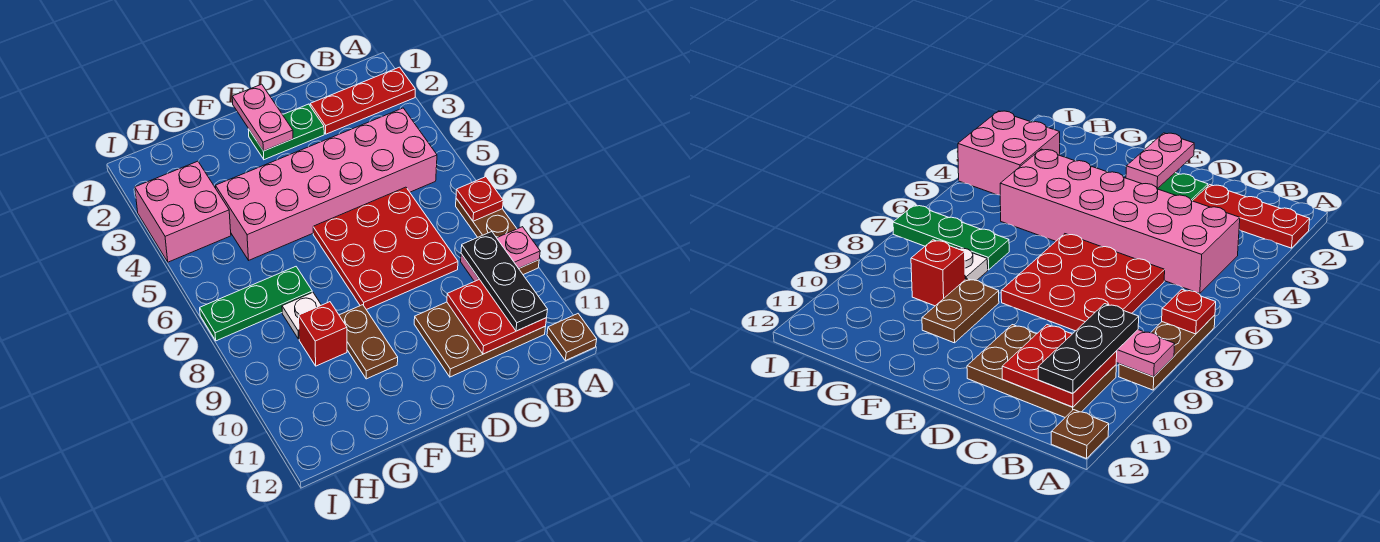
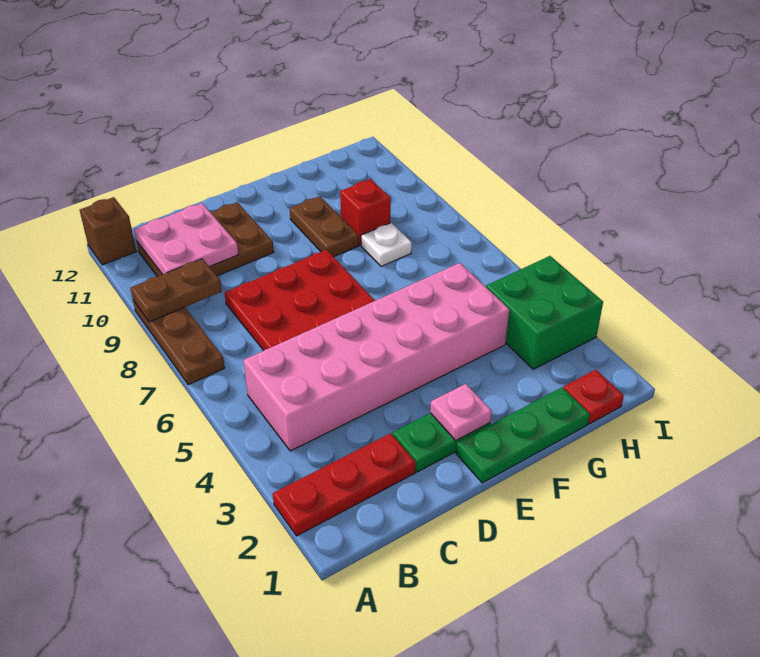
red plate A7 level 2 -> red plate H1 level 1
pink plate A9:B9 level 2 -> brown plate A9:B9 level 2
brown plate A12 level 1 -> brown brick A12 level 1
black plate B9:B11 level 3 -> none
red plate B10:C11 level 2 -> pink plate B10:C11 level 2
pink plate E1:E2 level 2 -> pink plate E2 level 2
green plate G7:I7 level 1 -> green plate E1:G1 level 1
pink brick H3:I4 level 1 -> green brick H3:I4 level 1

